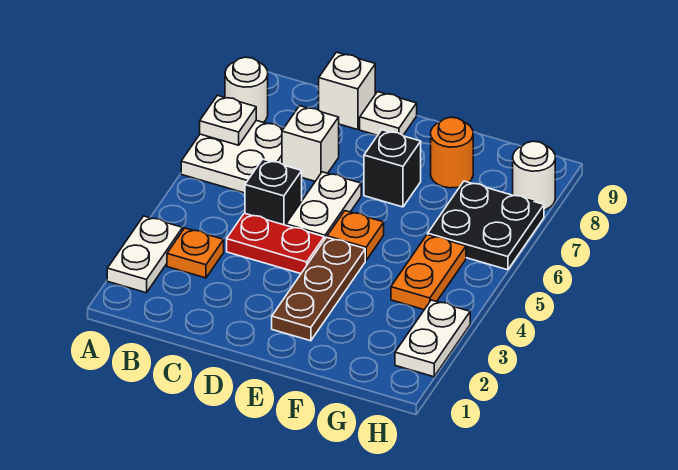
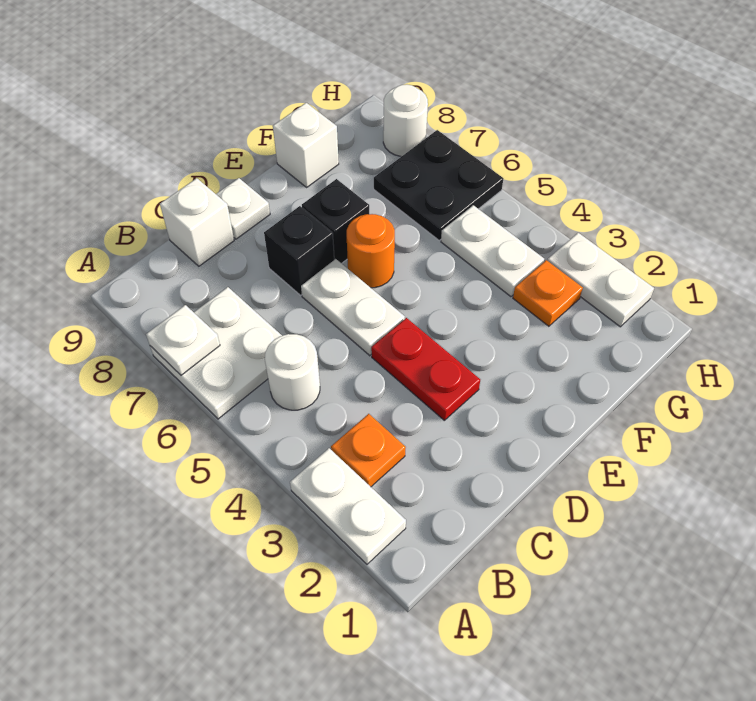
white round brick A8 level 1 -> white round brick B5 level 1
red plate C4:D4 level 1 -> red plate D3:D4 level 1
black brick C5 level 1 -> black brick D7 level 1
white brick C7 level 1 -> white brick F9 level 1
brown plate E2:E4 level 1 -> none
orange plate E5 level 1 -> orange plate G3 level 1
orange round brick F8 level 1 -> orange round brick E6 level 1
orange plate G4:G5 level 1 -> white plate G4:G5 level 1

